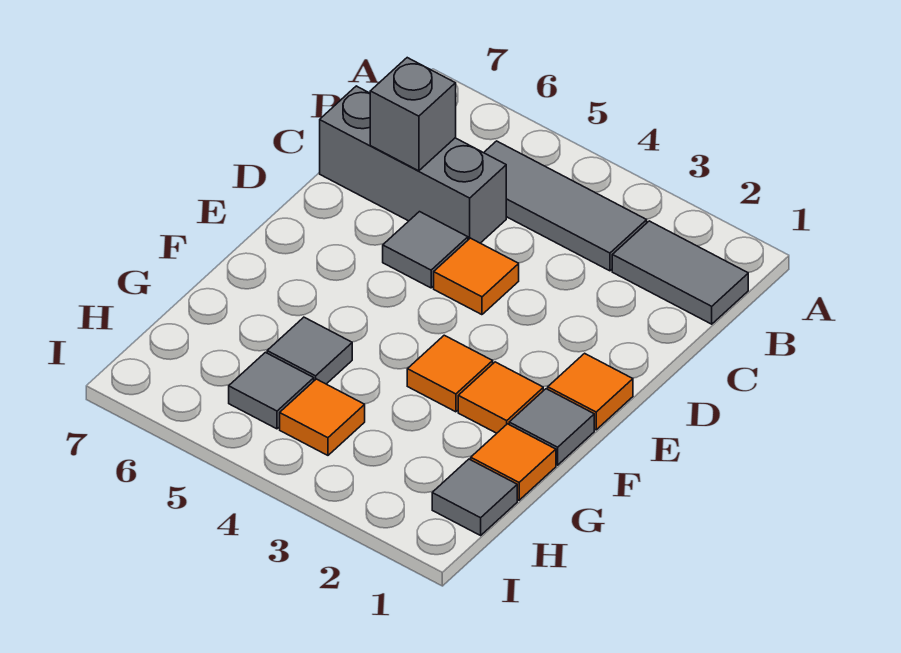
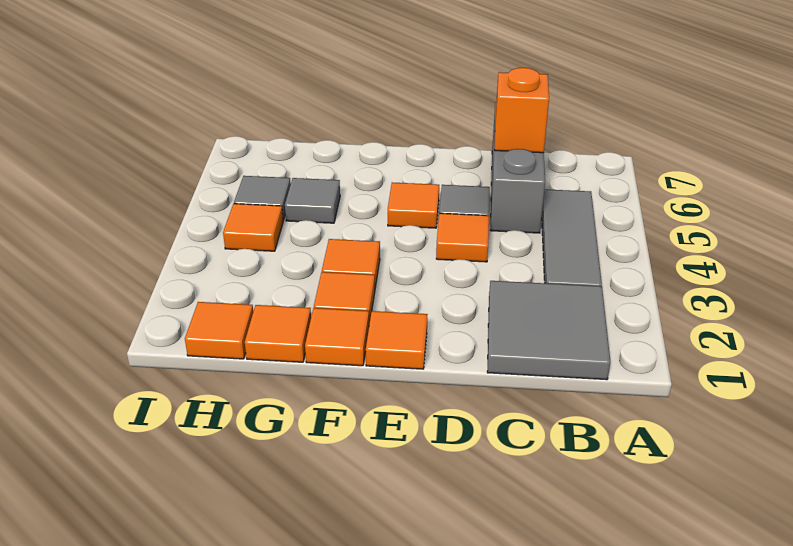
grey tile B1:B2 level 1 -> grey tile B1:C2 level 1
grey brick C6 level 2 -> orange brick C6 level 2
none -> orange tile E5 level 1
grey tile F1 level 1 -> orange tile F1 level 1
grey tile H1 level 1 -> orange tile H1 level 1

